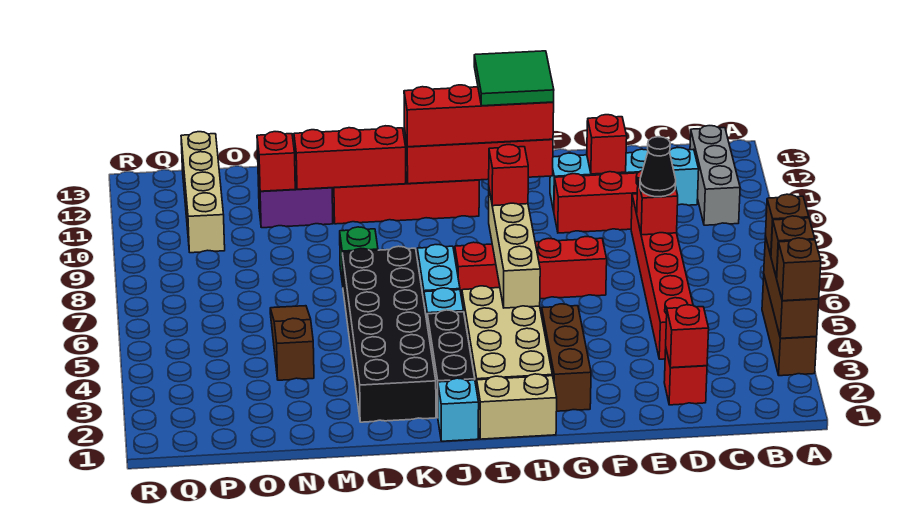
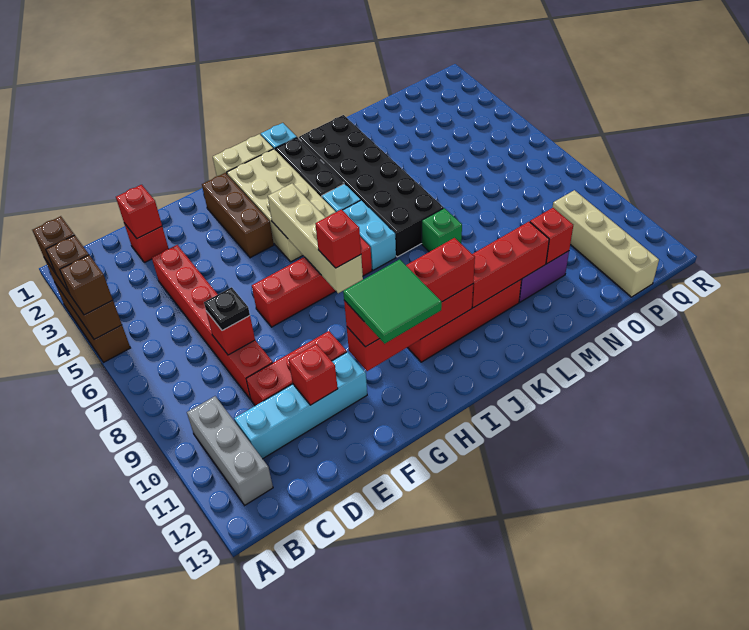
black cone D8 level 3 -> black plate D8 level 3
brown slope N4:N6 level 1 top 4 -> none

